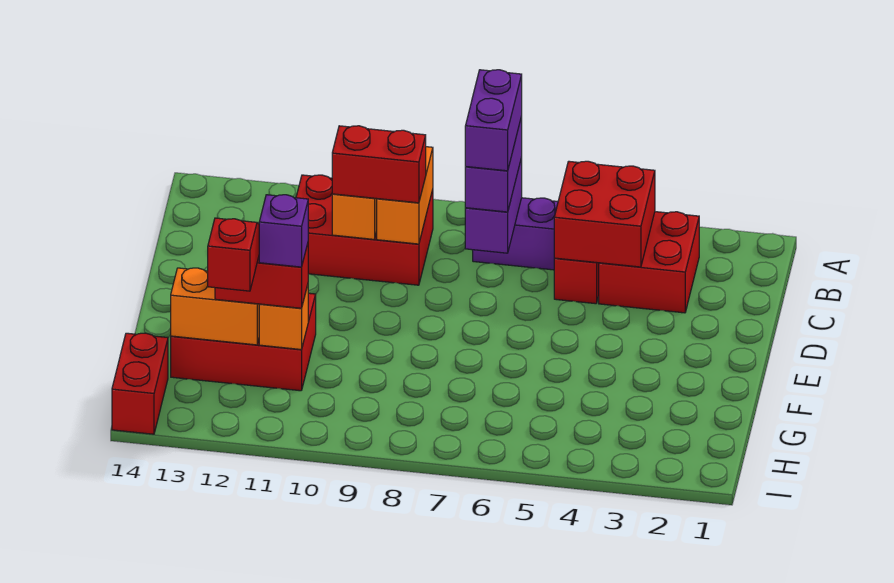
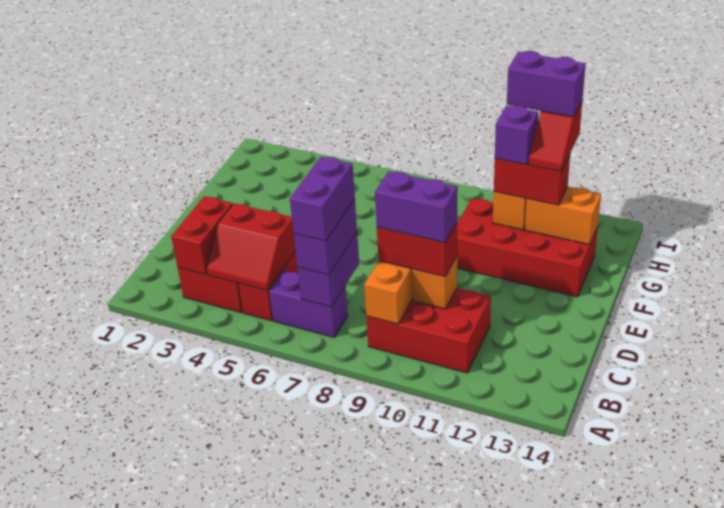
red brick B4:C5 level 2 -> red slope B4:C5 level 2 top C
none -> purple brick C9:C10 level 4
red brick F11:G13 level 1 -> red brick F10:G13 level 1
none -> purple brick H11:H12 level 5
red brick H14:I14 level 1 -> red brick B3:C3 level 2

